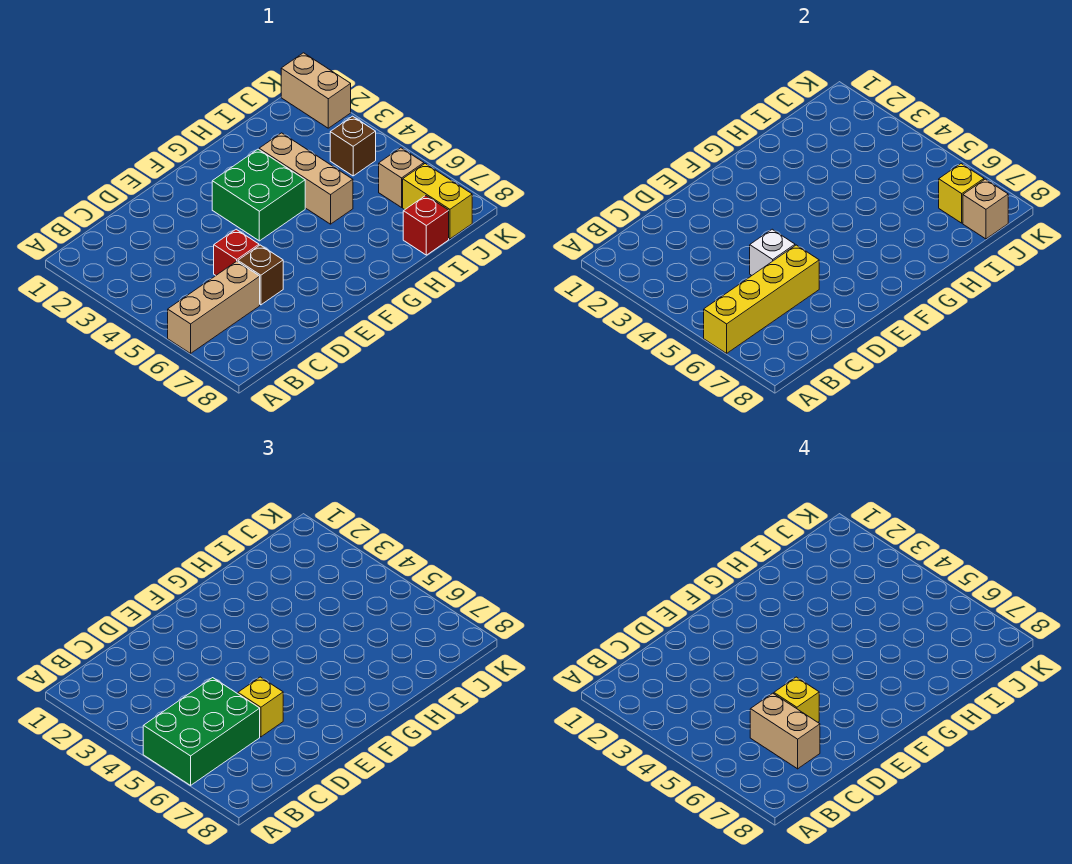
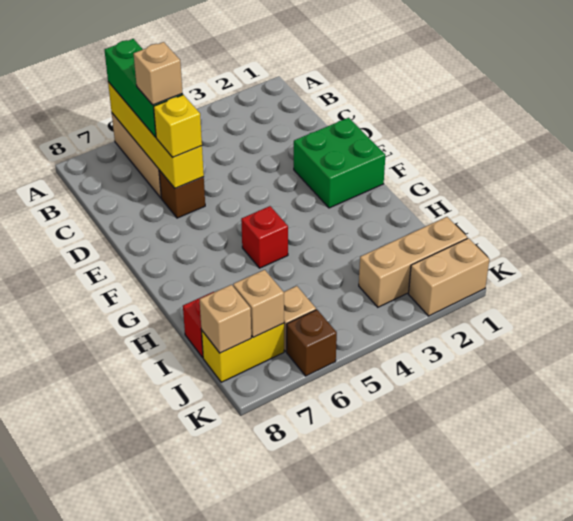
green brick A5:C6 level 3 -> green brick A6:C6 level 3
tan brick C6:C7 level 4 -> tan brick C6 level 4
red brick D5 level 1 -> red brick G5 level 1
white brick D5 level 2 -> none
yellow brick D6 level 4 -> none
green brick F3:G4 level 1 -> green brick E1:F2 level 1
tan brick H3:H5 level 1 -> tan brick J1:J3 level 1
brown brick J4 level 1 -> brown brick K6 level 1
yellow brick J7 level 2 -> tan brick J7 level 2

